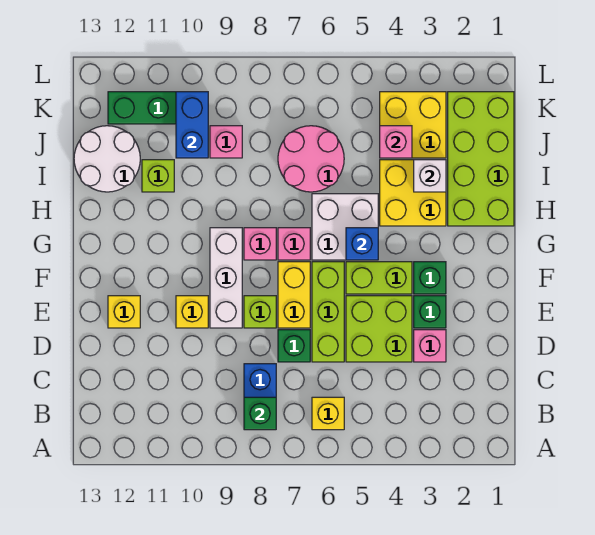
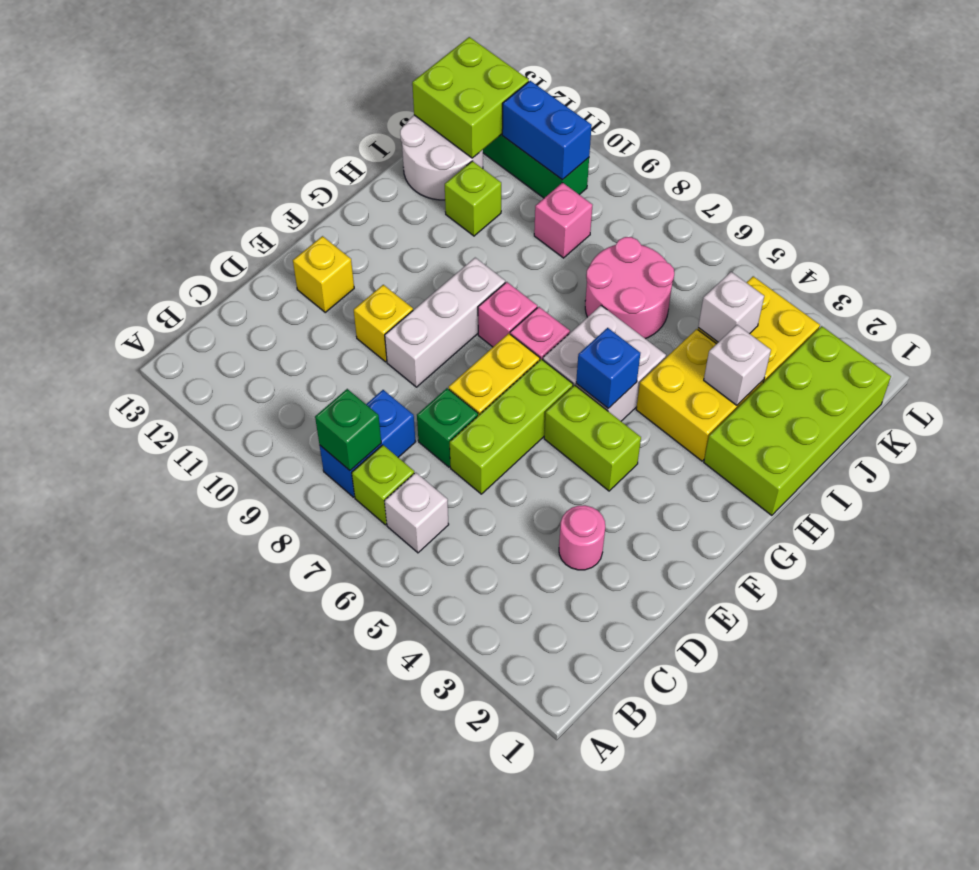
yellow brick B6 level 1 -> white brick B6 level 1
pink brick D3 level 1 -> pink round brick D3 level 1
lime brick D4:E5 level 1 -> lime brick J12:K13 level 2
green brick E3 level 1 -> none
lime brick E8 level 1 -> lime brick B7 level 1
green brick F3 level 1 -> none
pink brick J4 level 2 -> white brick J4 level 2
blue brick J10:K10 level 2 -> blue brick K10:K11 level 2

